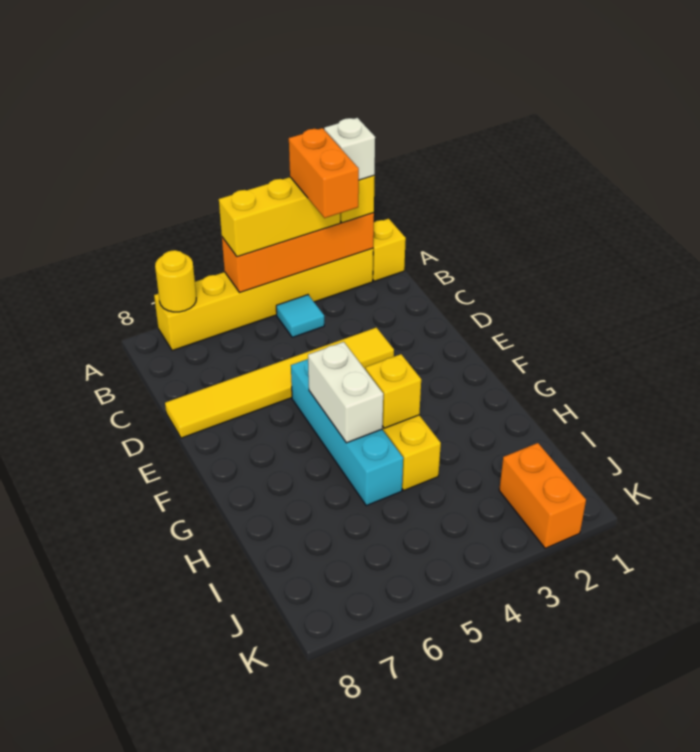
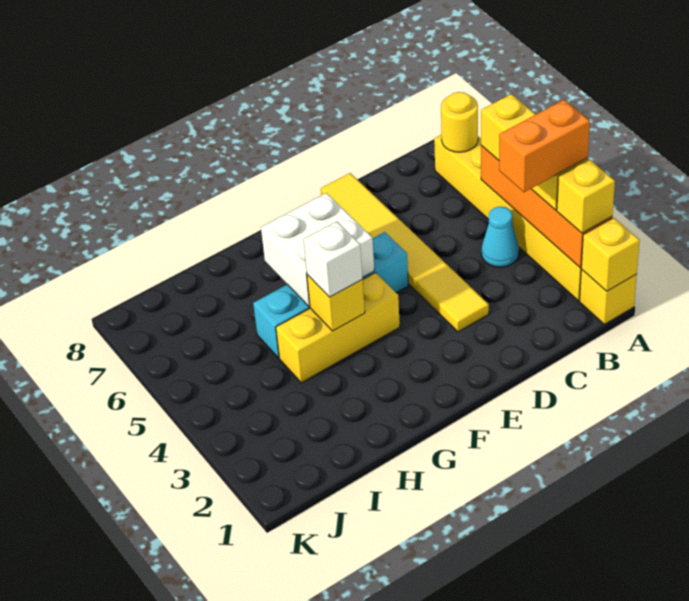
none -> yellow brick A1 level 2
white brick A2 level 4 -> white brick G4 level 3
cyan tile B4 level 1 -> cyan cone B4 level 1
white brick F5:G5 level 2 -> white brick F5:G6 level 2
orange brick J2:K2 level 1 -> none

